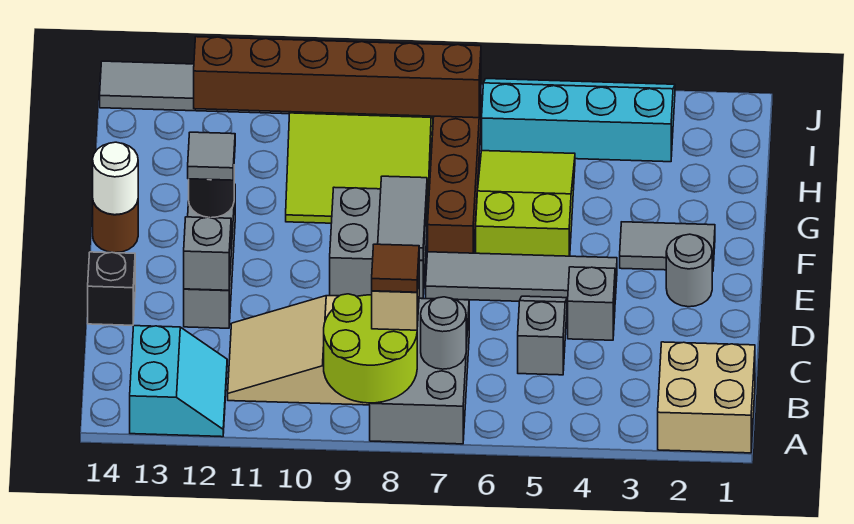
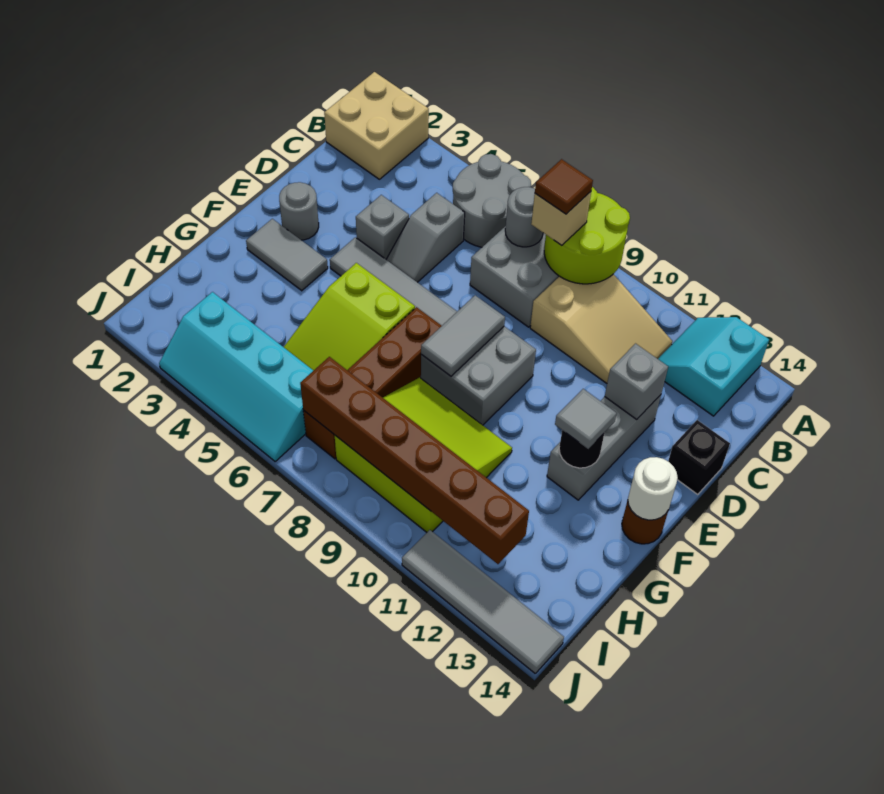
none -> grey round brick A5:B6 level 1

